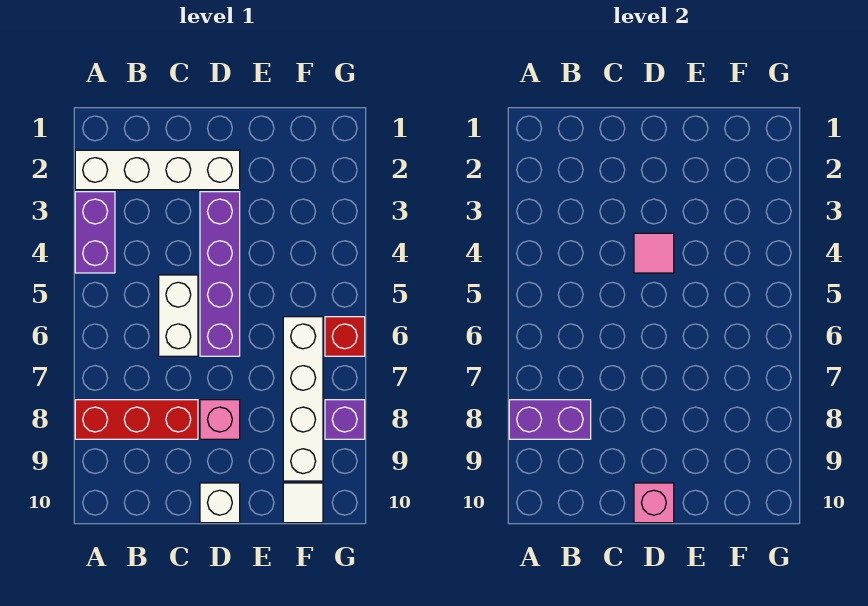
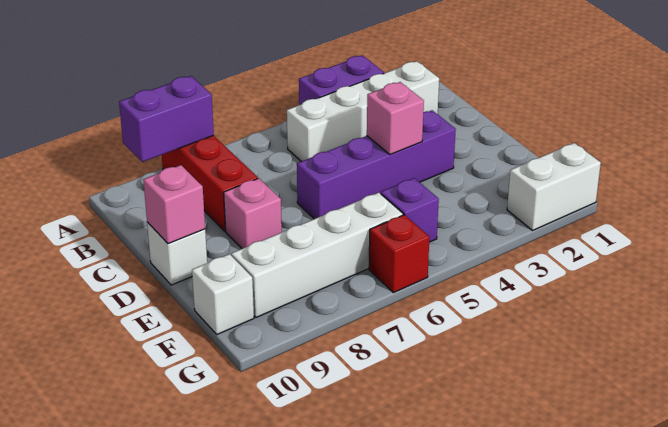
white brick A2:D2 level 1 -> white brick B2:B5 level 1
purple brick A8:B8 level 2 -> purple brick A8:A9 level 2
white brick C5:C6 level 1 -> white brick G1:G2 level 1
pink tile D4 level 2 -> pink brick D4 level 2
white tile F10 level 1 -> white brick F10 level 1
purple brick G8 level 1 -> purple brick F5 level 1

